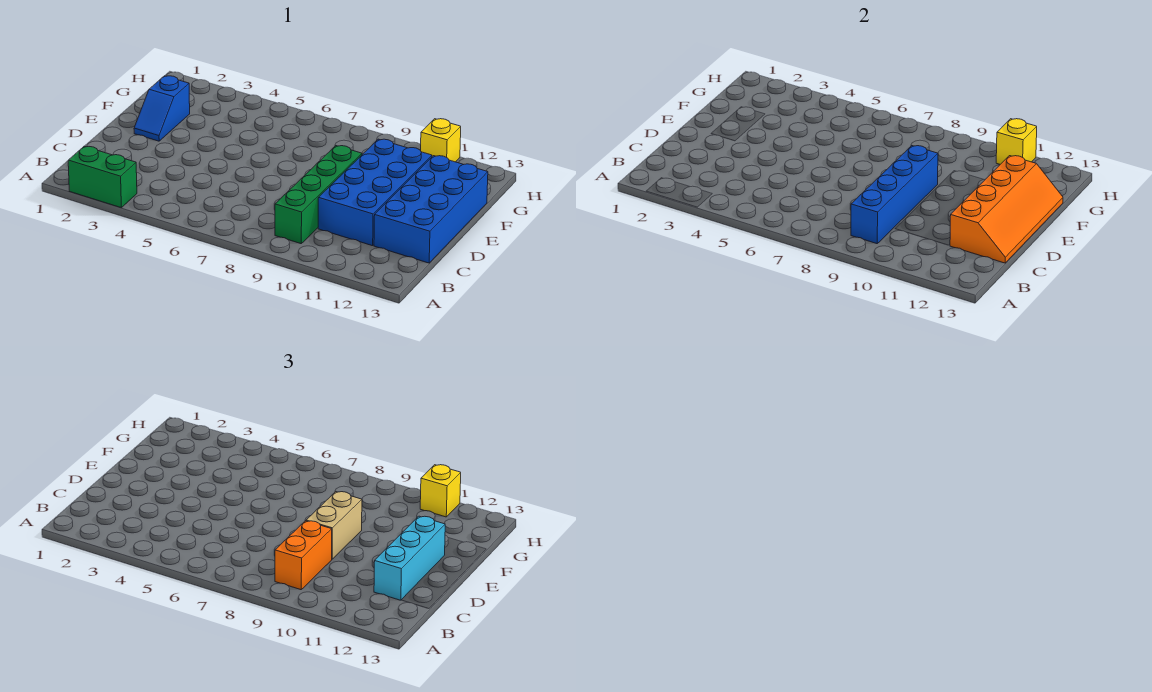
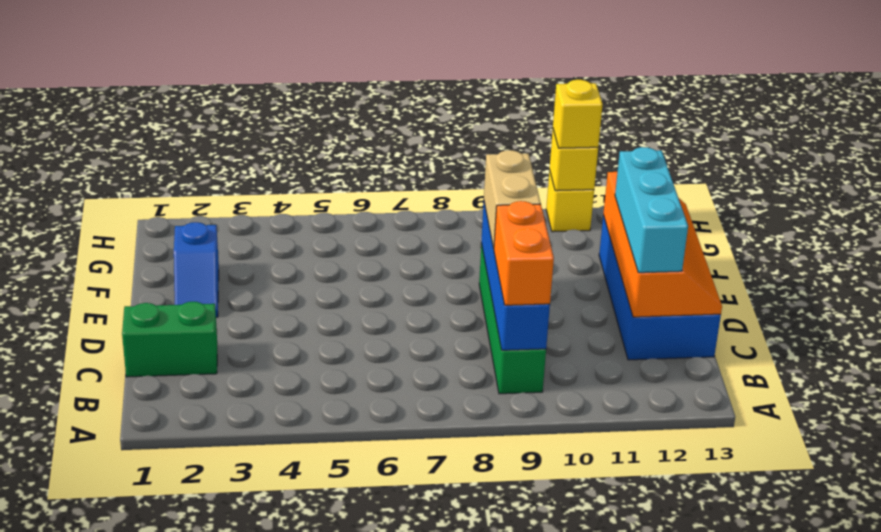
green brick A2:A3 level 1 -> green brick C1:C2 level 1
blue brick C10:F11 level 1 -> none

